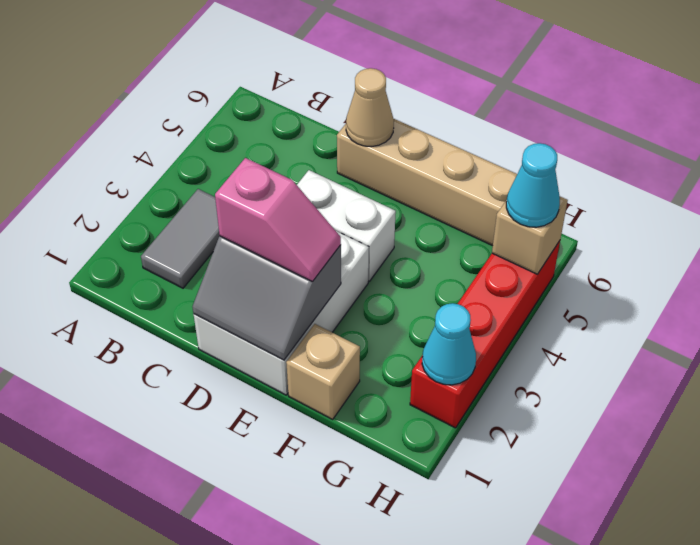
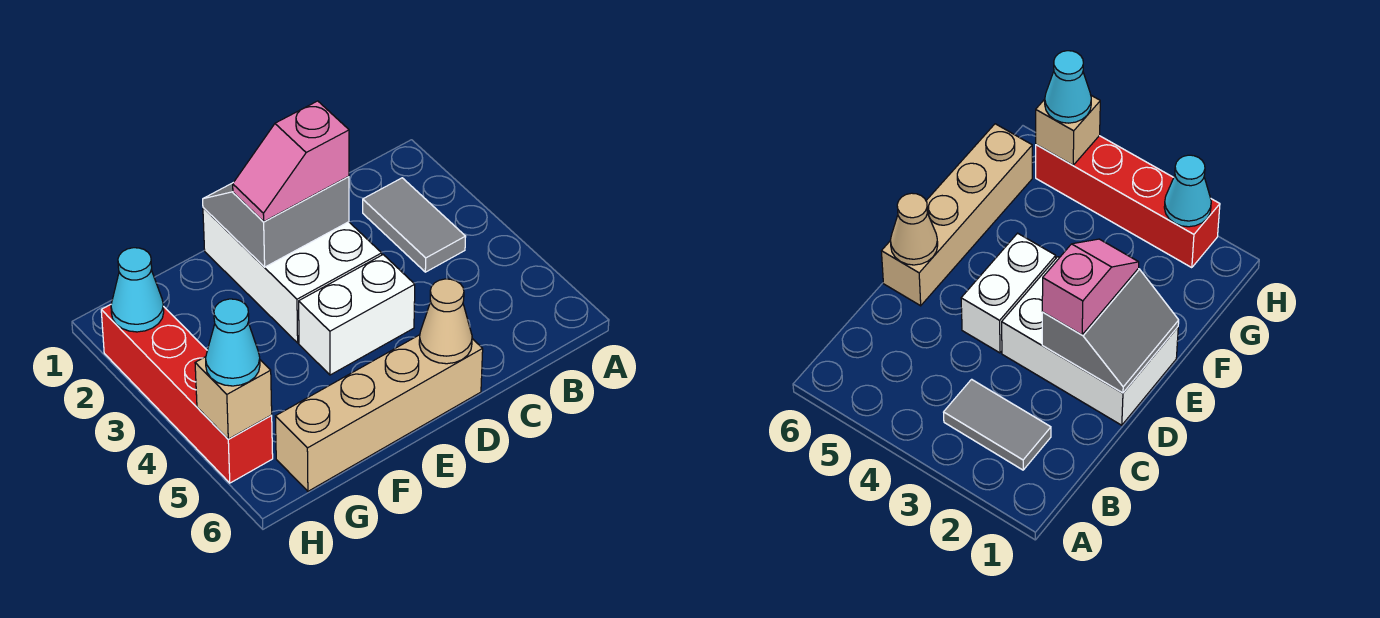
tan brick F1 level 1 -> none

